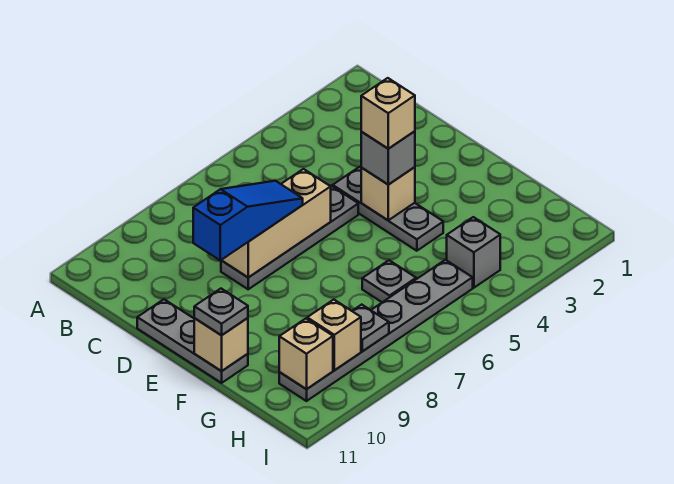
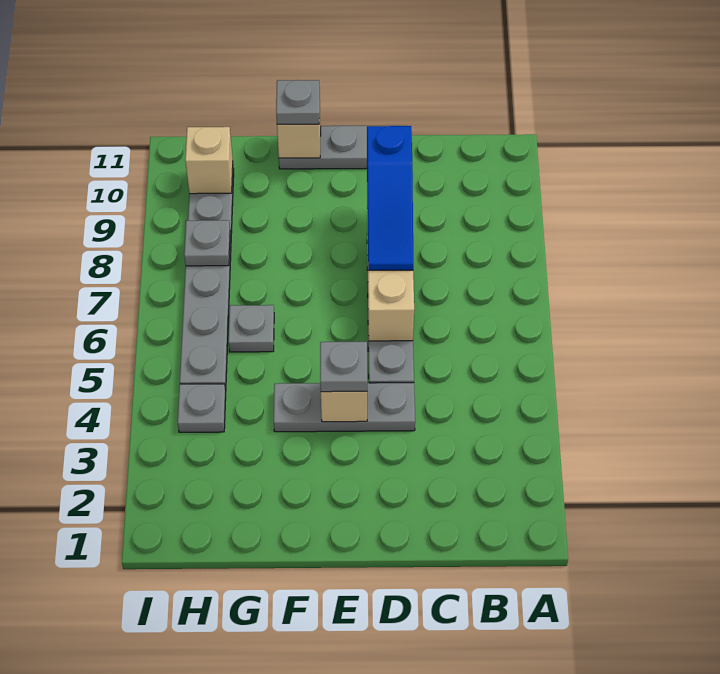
grey brick E4 level 3 -> grey plate E4 level 3
tan brick E4 level 4 -> none
grey brick H4 level 1 -> grey plate H4 level 1
tan brick H9 level 2 -> none

